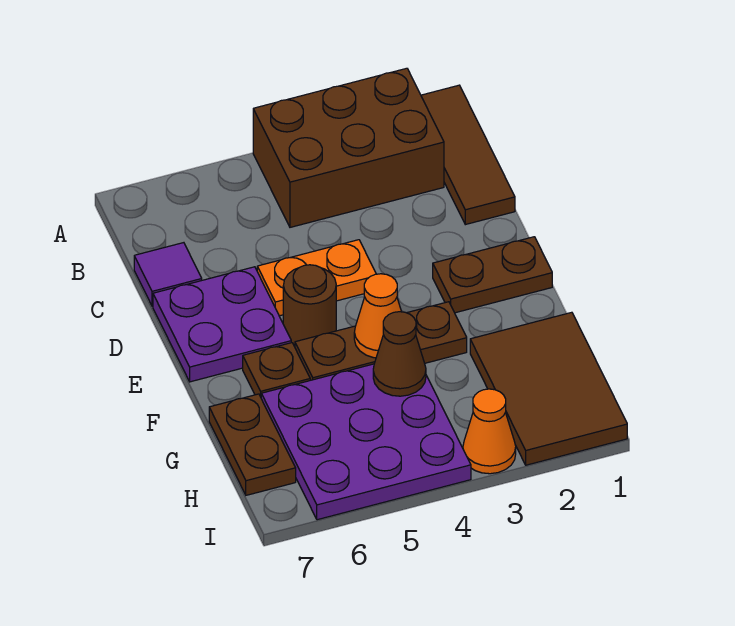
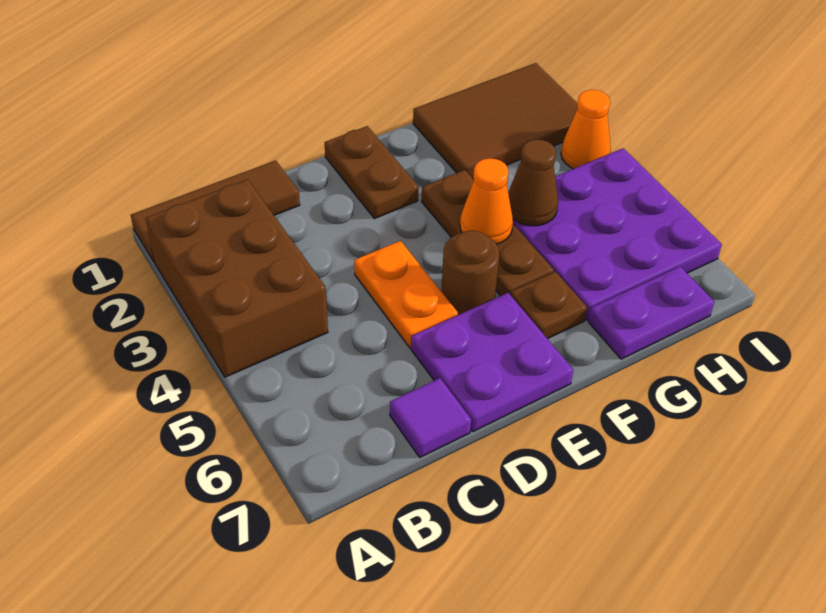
brown plate G7:H7 level 1 -> purple plate G7:H7 level 1

